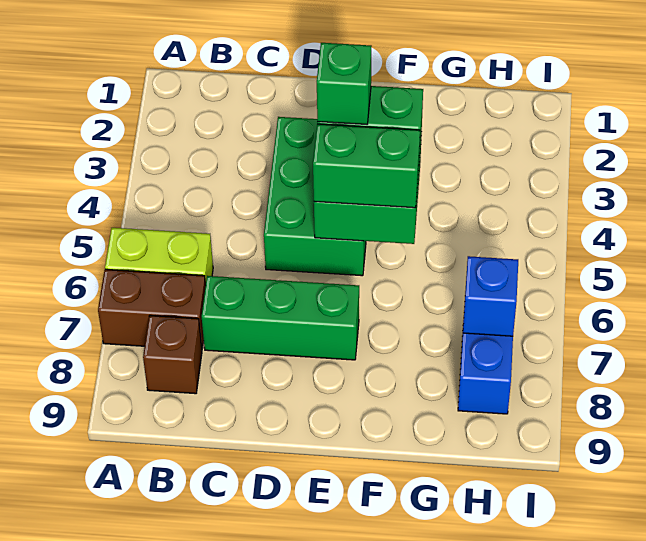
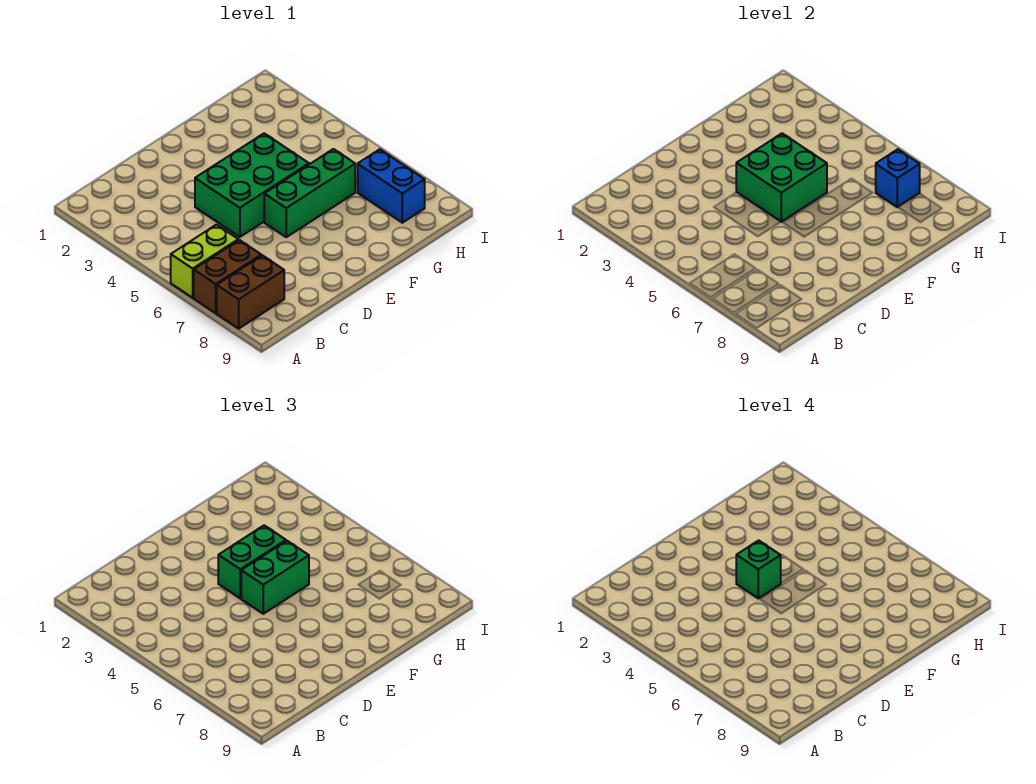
brown brick B8 level 1 -> brown brick A8:B8 level 1
green brick C7:E7 level 1 -> green brick E6:G6 level 1
green brick D3:E5 level 1 -> green brick D4:F5 level 1

